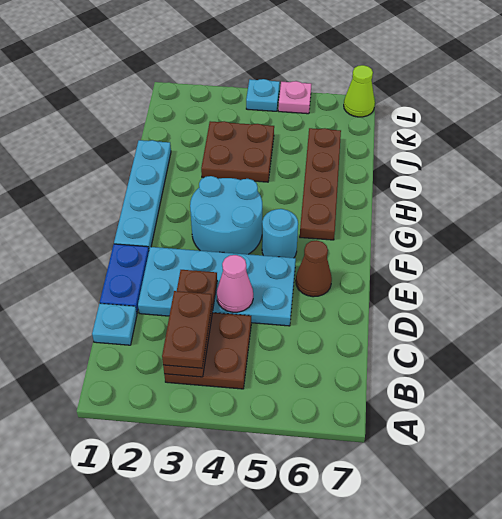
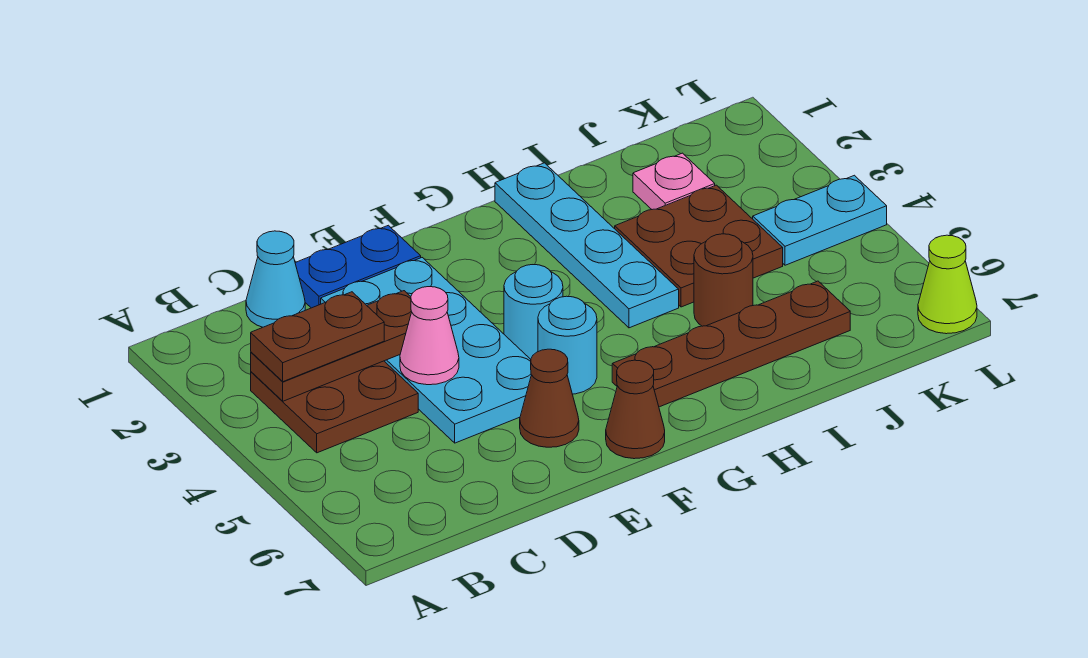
cyan plate C1 level 1 -> cyan cone C1 level 1
cyan plate F1:I1 level 1 -> cyan plate H1:H4 level 1
cyan round brick F3:G4 level 1 -> cyan round brick F4 level 1
none -> brown cone F7 level 1
none -> brown round brick I5 level 1
cyan plate L4 level 1 -> cyan plate K4:L4 level 1
pink plate L5 level 1 -> pink plate J2 level 1

